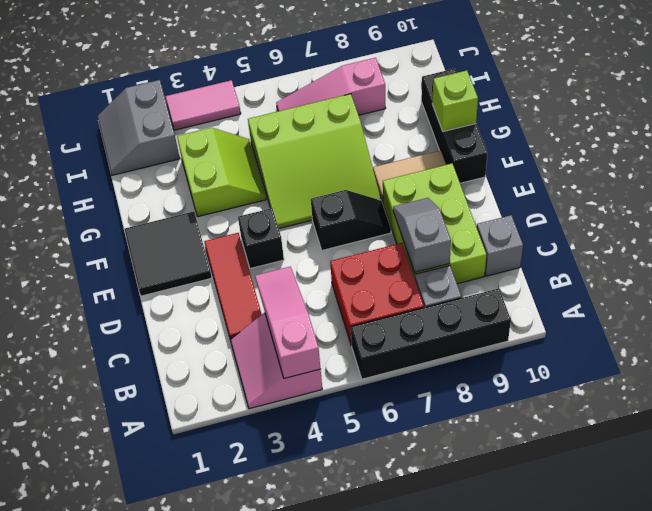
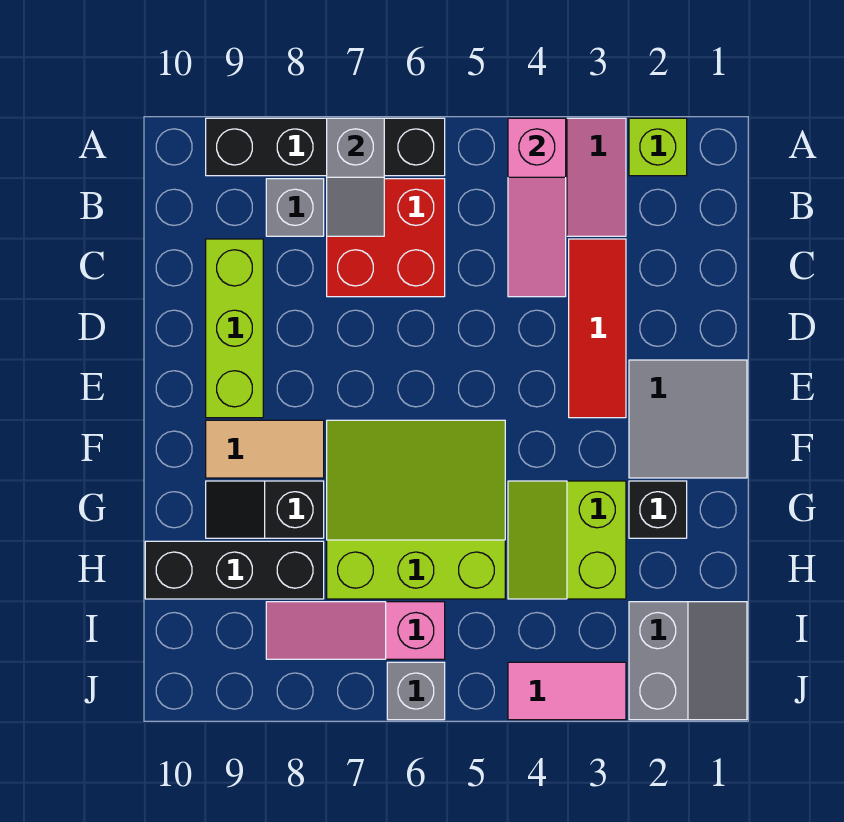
lime brick C8:E9 level 1 -> lime brick C9:E9 level 1
grey slope C8:D8 level 2 top C -> grey slope A7:B7 level 2 top A
grey brick C10 level 1 -> grey brick J6 level 1
black tile E1:F2 level 1 -> grey tile E1:F2 level 1
black brick E4 level 1 -> black brick G2 level 1
black slope E6:E7 level 1 top 6 -> black slope G8:G9 level 1 top 8
black brick F10:H10 level 1 -> black brick H8:H10 level 1
lime brick G10 level 2 -> lime brick A2 level 1
pink slope I6:I8 level 1 top 8 -> pink slope I6:I8 level 1 top 6

